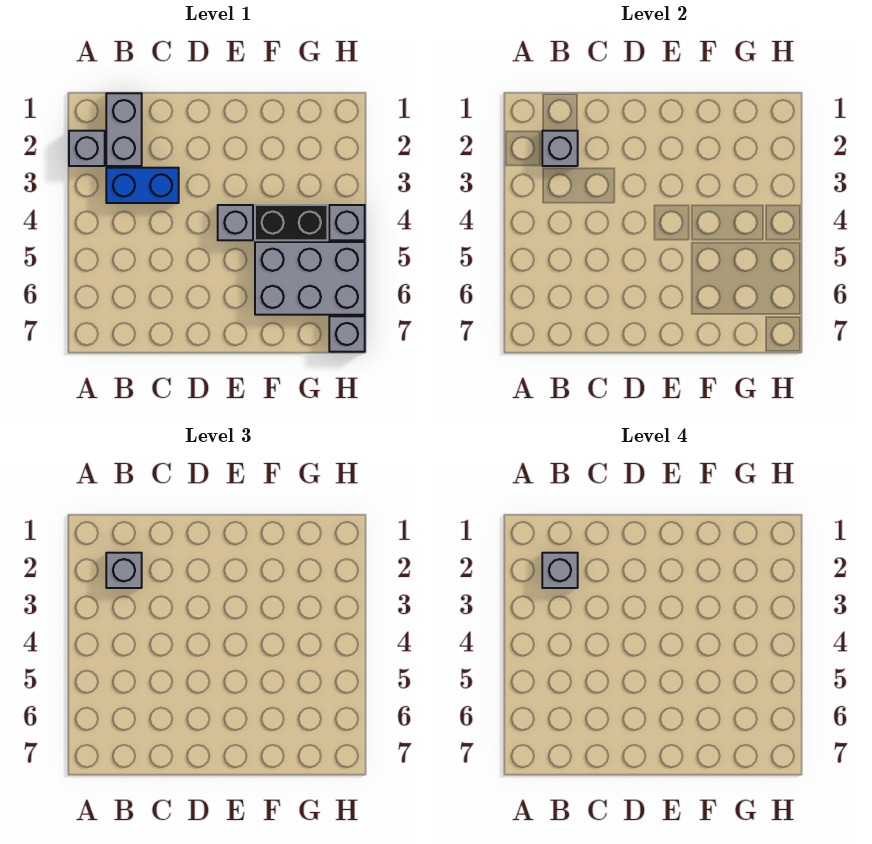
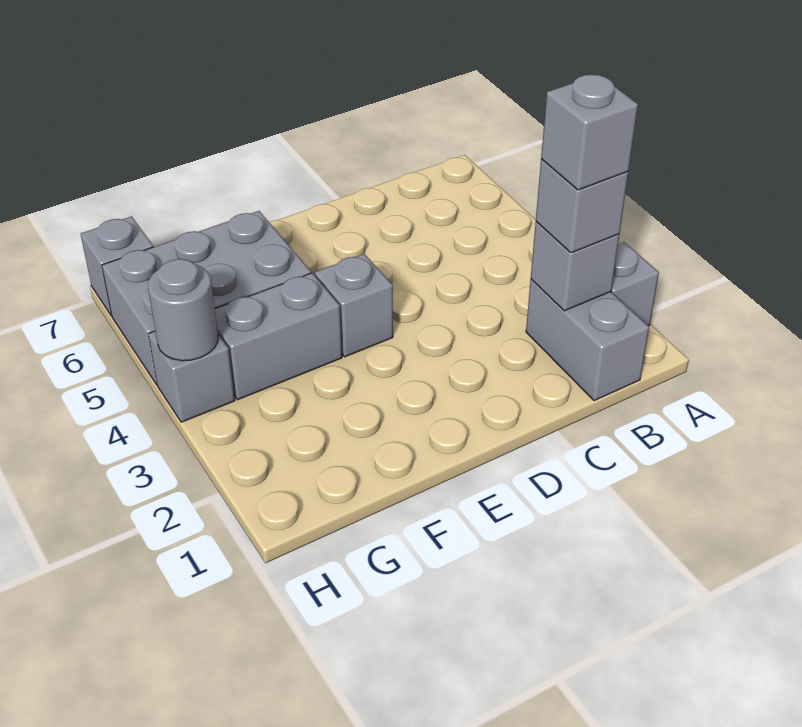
blue brick B3:C3 level 1 -> none
black brick F4:G4 level 1 -> grey brick F4:G4 level 1
none -> grey round brick H4 level 2

